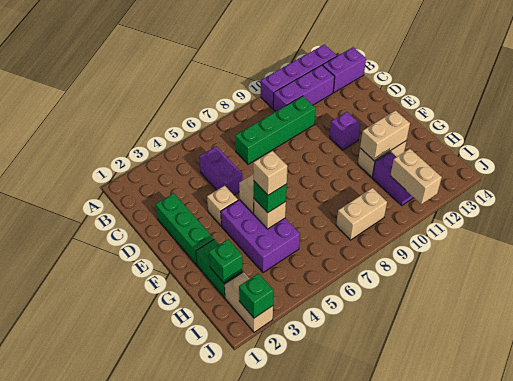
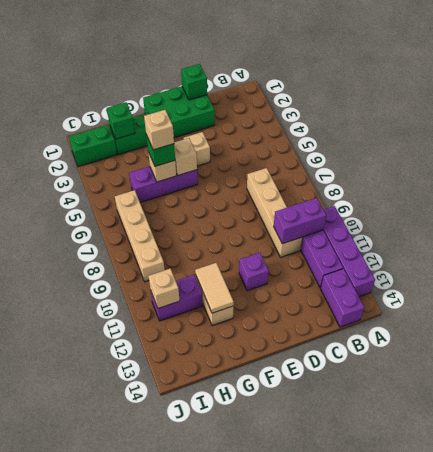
purple brick C5:D5 level 1 -> purple brick B10:C10 level 2
green brick C7:C10 level 1 -> tan brick C7:C10 level 1
green brick D2:F2 level 1 -> green brick D1:F2 level 1
purple brick F4:H5 level 1 -> purple brick F5:H5 level 1
tan brick G11:G12 level 2 -> tan tile G11:G12 level 2
tan brick I2:J2 level 1 -> green brick I2:J2 level 1
tan brick I8:I9 level 1 -> tan brick I6:I9 level 1
tan brick I11:J11 level 2 -> tan brick I11 level 2
green brick J2 level 2 -> green brick D1 level 2

